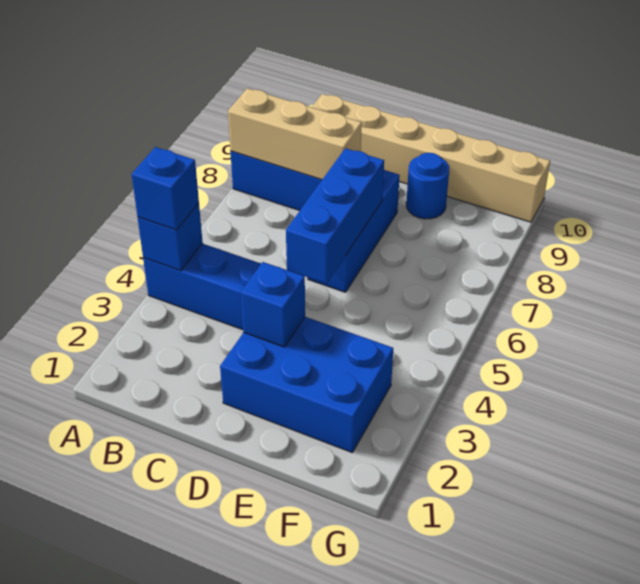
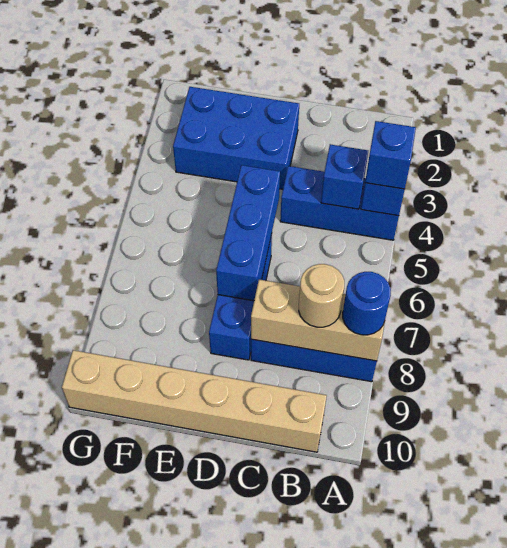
none -> tan round brick B8 level 3
blue brick D3 level 2 -> blue brick B4 level 2
blue round brick E9 level 1 -> blue round brick A8 level 3

